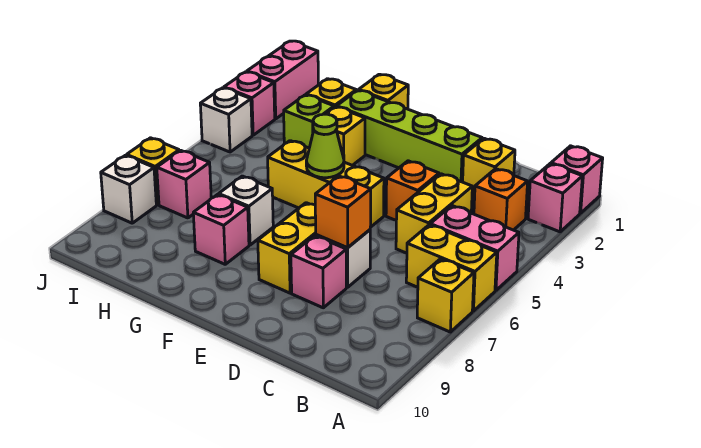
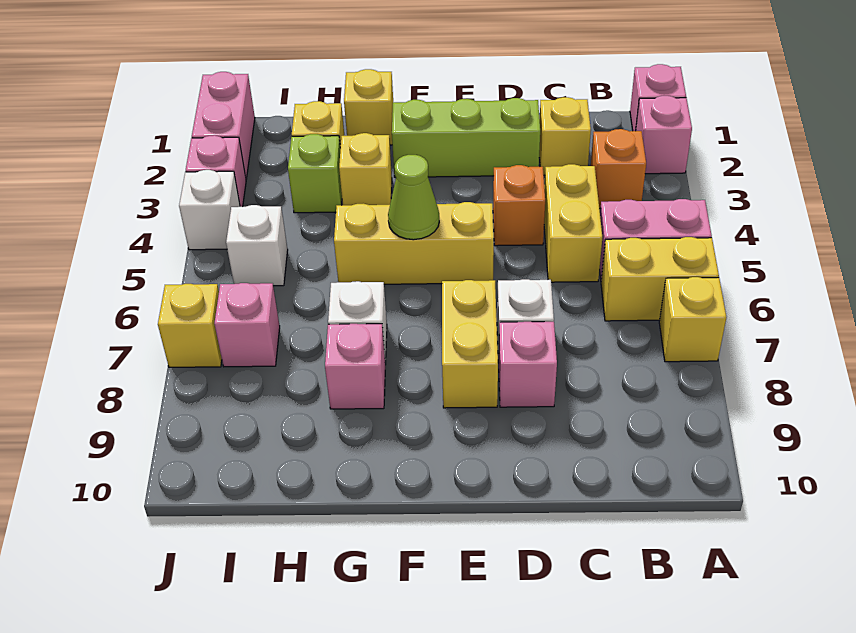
lime brick D2:G2 level 1 -> lime brick D2:F2 level 1
orange brick D7 level 2 -> none
white brick J8 level 1 -> white brick I5 level 1

